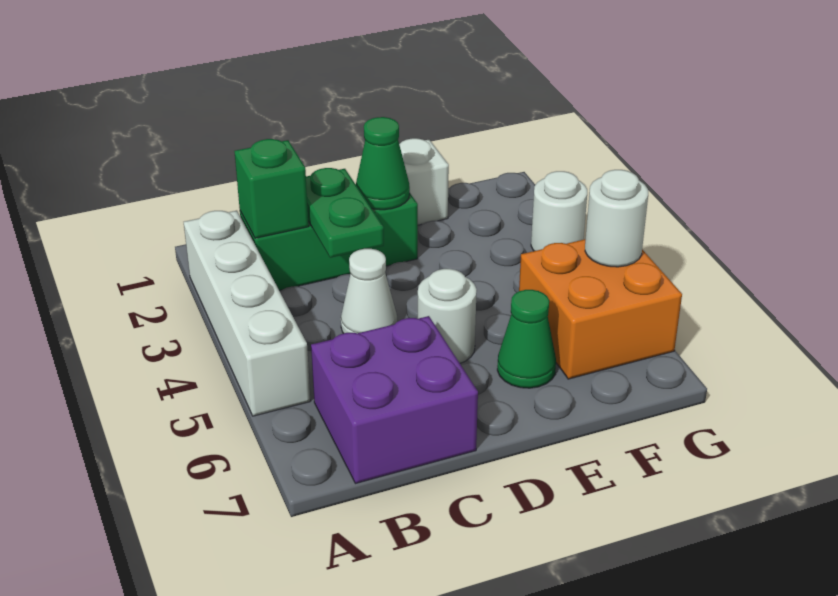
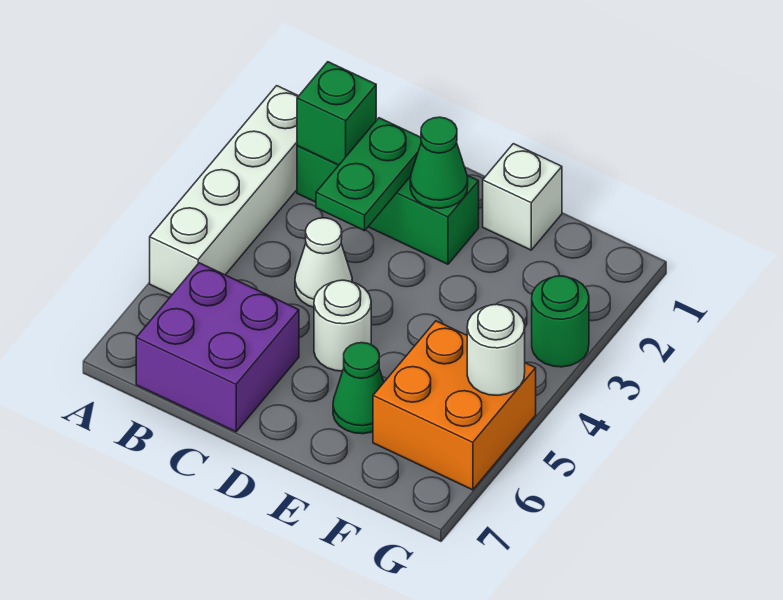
white round brick G3 level 1 -> green round brick G3 level 1

